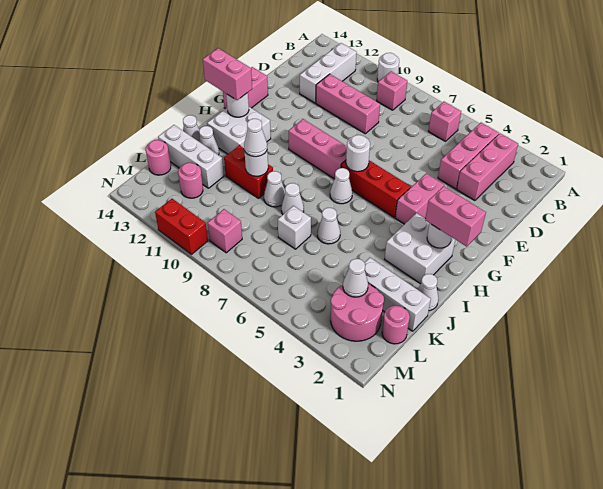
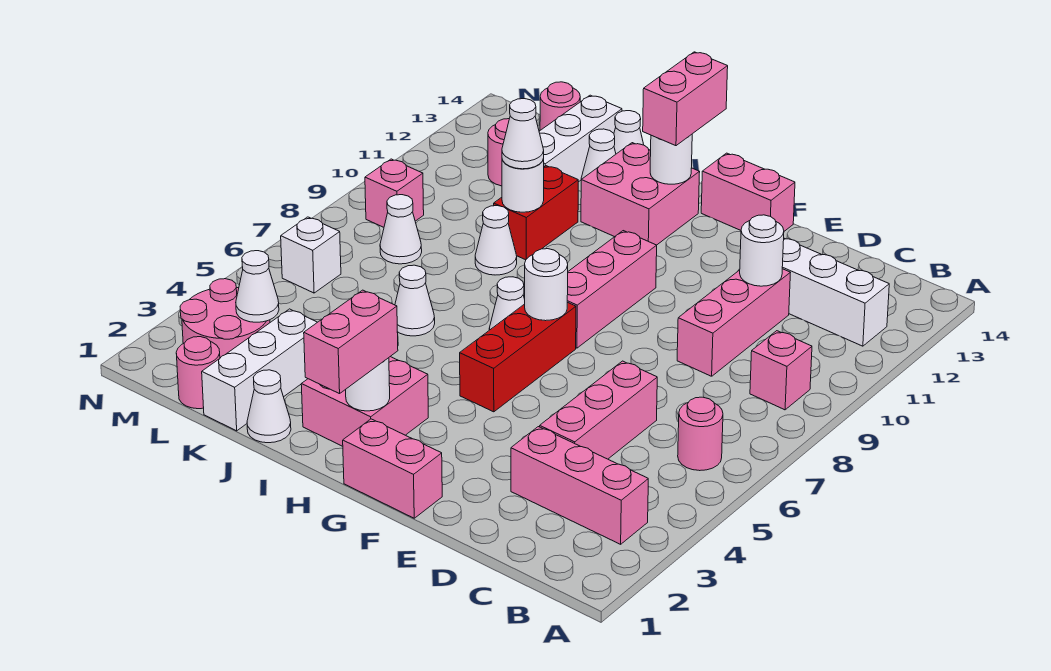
white round brick A10 level 1 -> white round brick D11 level 2
pink brick B4:D4 level 1 -> pink brick D4:D6 level 1
pink brick B6 level 1 -> pink round brick B6 level 1
pink brick F4:G4 level 1 -> pink brick F1:G1 level 1
white brick H2:I3 level 1 -> pink brick H2:I3 level 1
white brick H12:I13 level 1 -> pink brick H12:I13 level 1
white cone J8 level 1 -> white cone L8 level 1
white brick K7 level 1 -> white brick M6 level 1
red brick N10:N11 level 1 -> none

